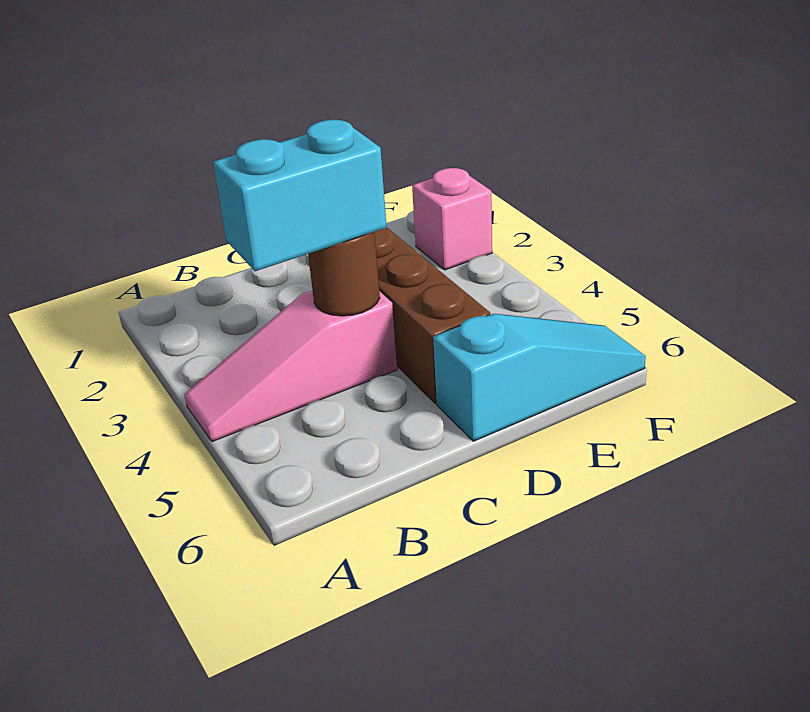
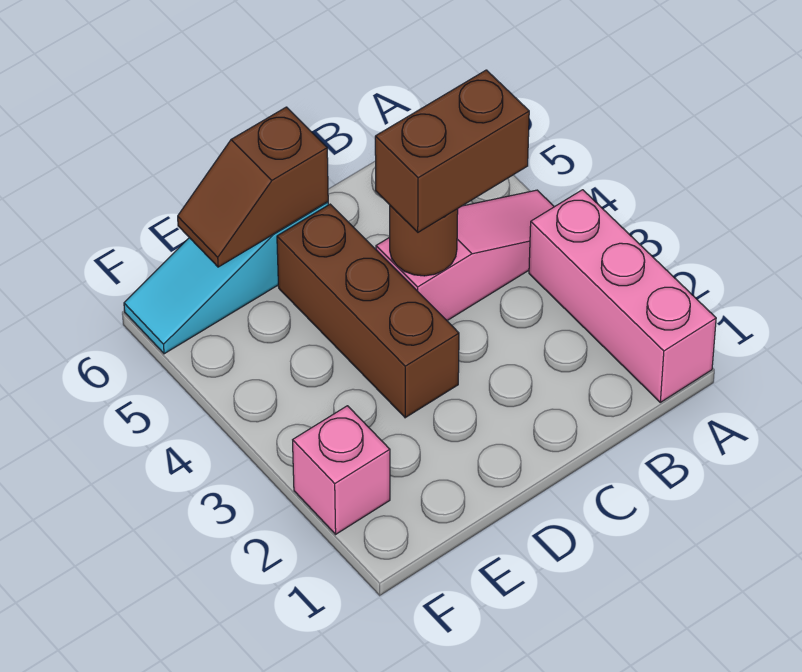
none -> pink brick A1:A3 level 1
cyan brick B4:C4 level 3 -> brown brick B4:C4 level 3
none -> brown slope D6:E6 level 2 top D

